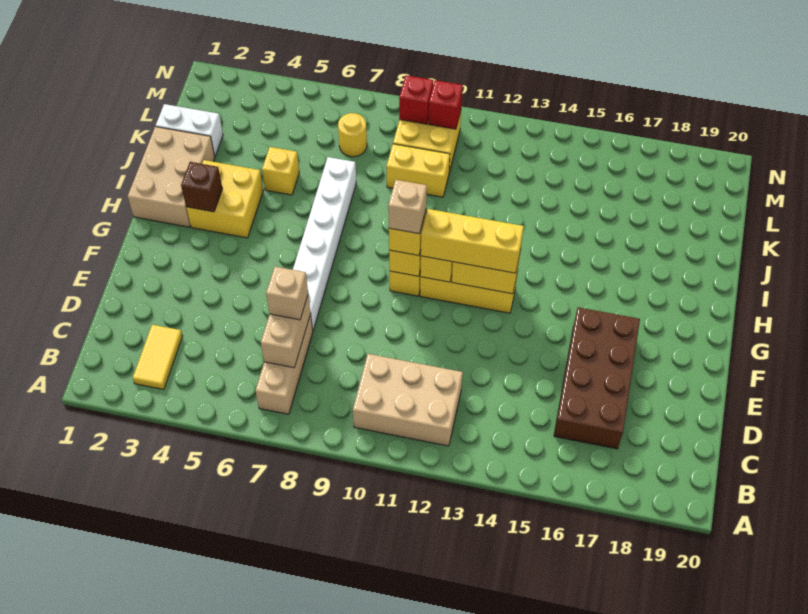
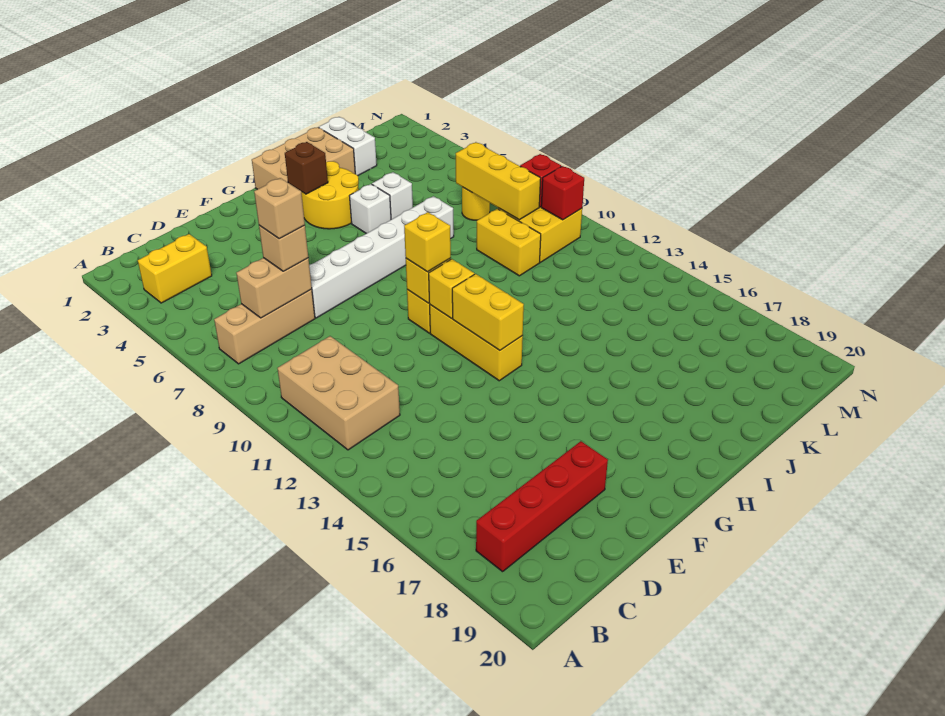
yellow tile B3:C3 level 1 -> yellow brick B3:C3 level 1
none -> red brick B18:E18 level 1
brown brick C16:F17 level 1 -> none
tan brick G10 level 4 -> tan brick D7 level 4
yellow brick G11:G13 level 3 -> yellow brick L7:L9 level 2
yellow brick H3:I4 level 1 -> yellow round brick H3:I4 level 1
none -> white brick I5 level 1
yellow brick J5 level 1 -> white brick J5 level 1

